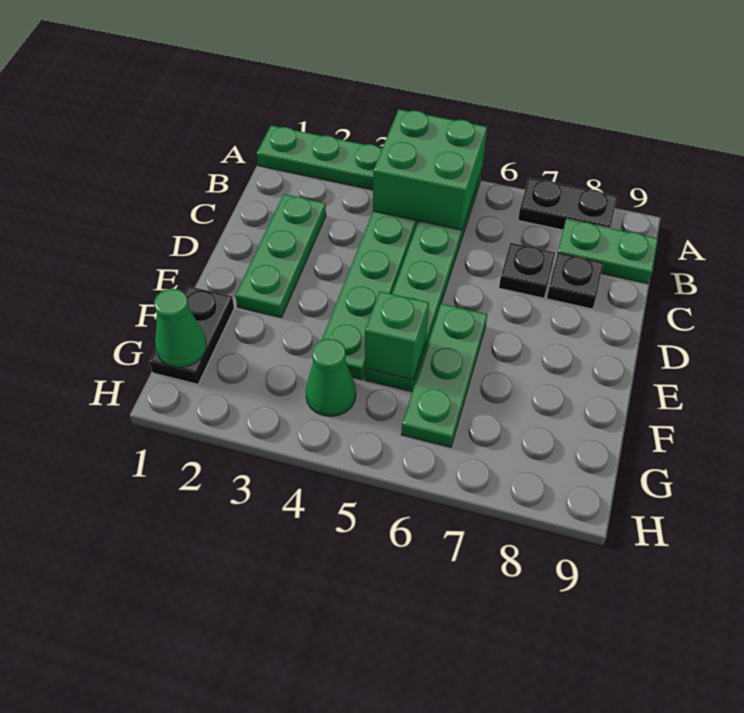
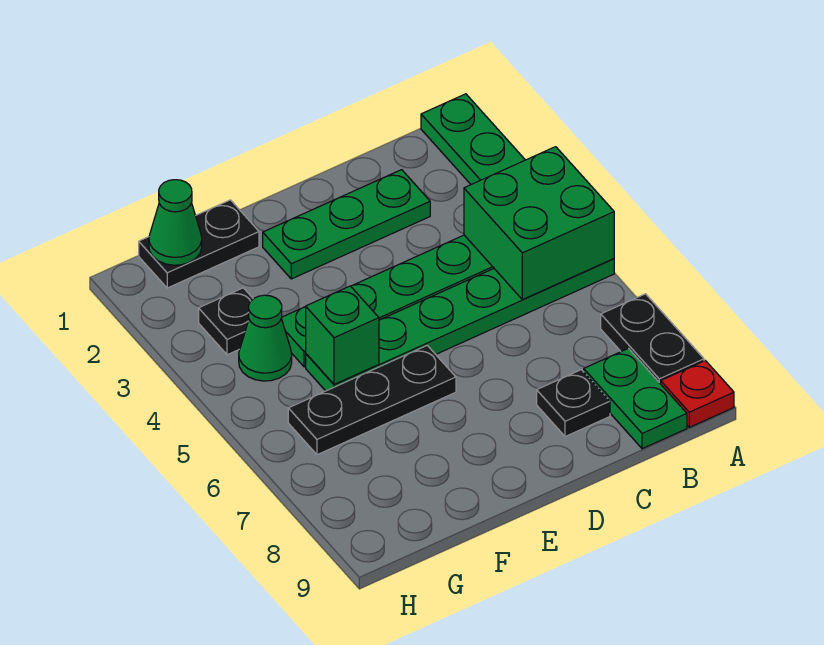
none -> red plate A9 level 1
black plate C7 level 1 -> black plate G3 level 1
green plate E6:G6 level 1 -> black plate E6:G6 level 1

